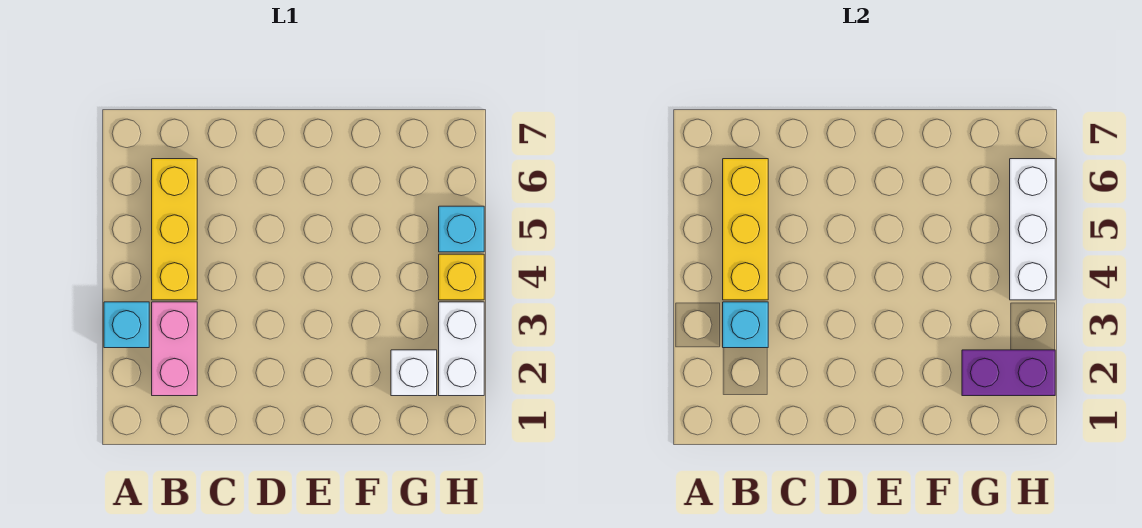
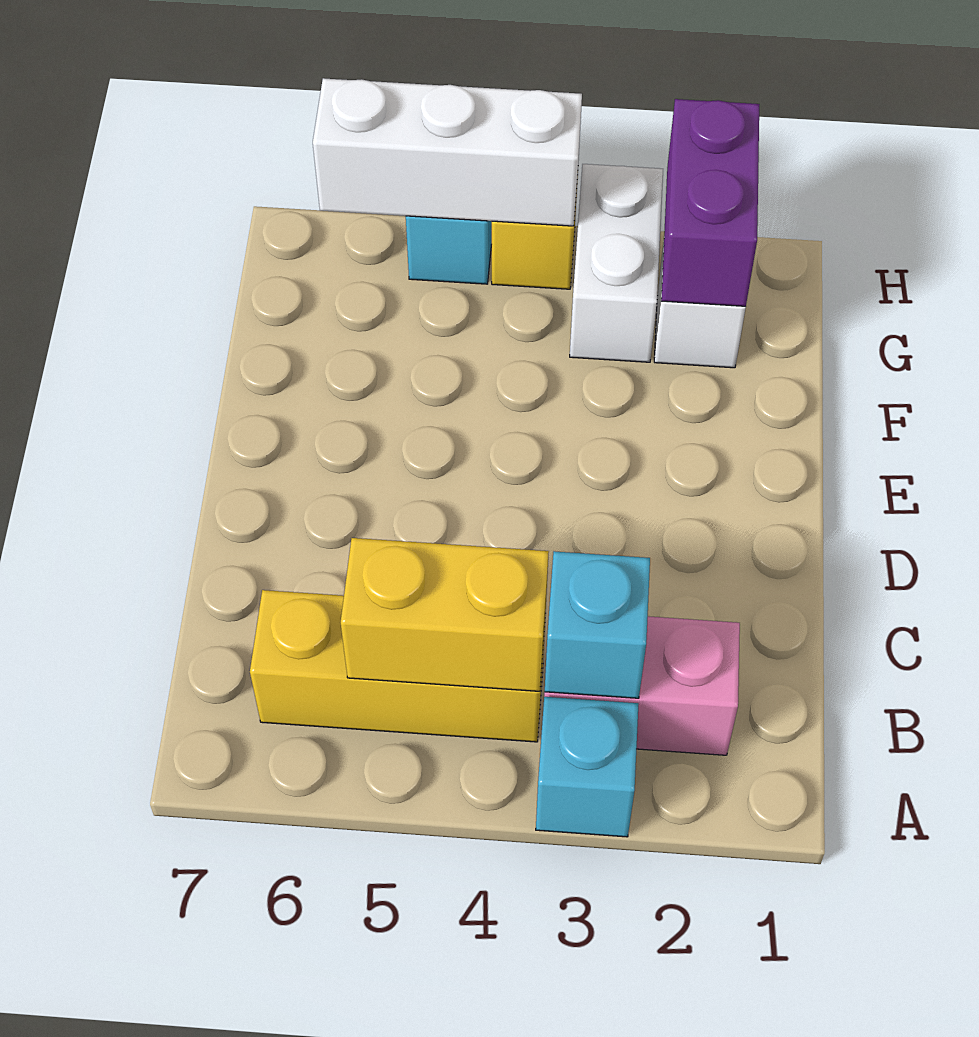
yellow brick B4:B6 level 2 -> yellow brick B4:B5 level 2
white brick H2:H3 level 1 -> white brick G3:H3 level 1

